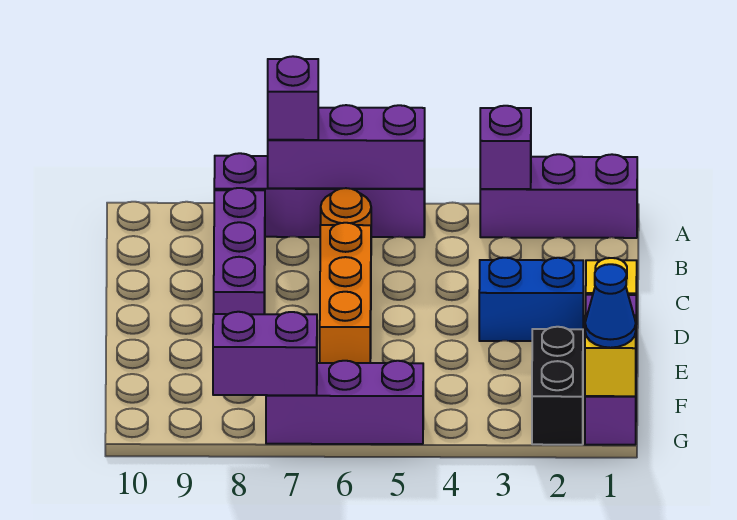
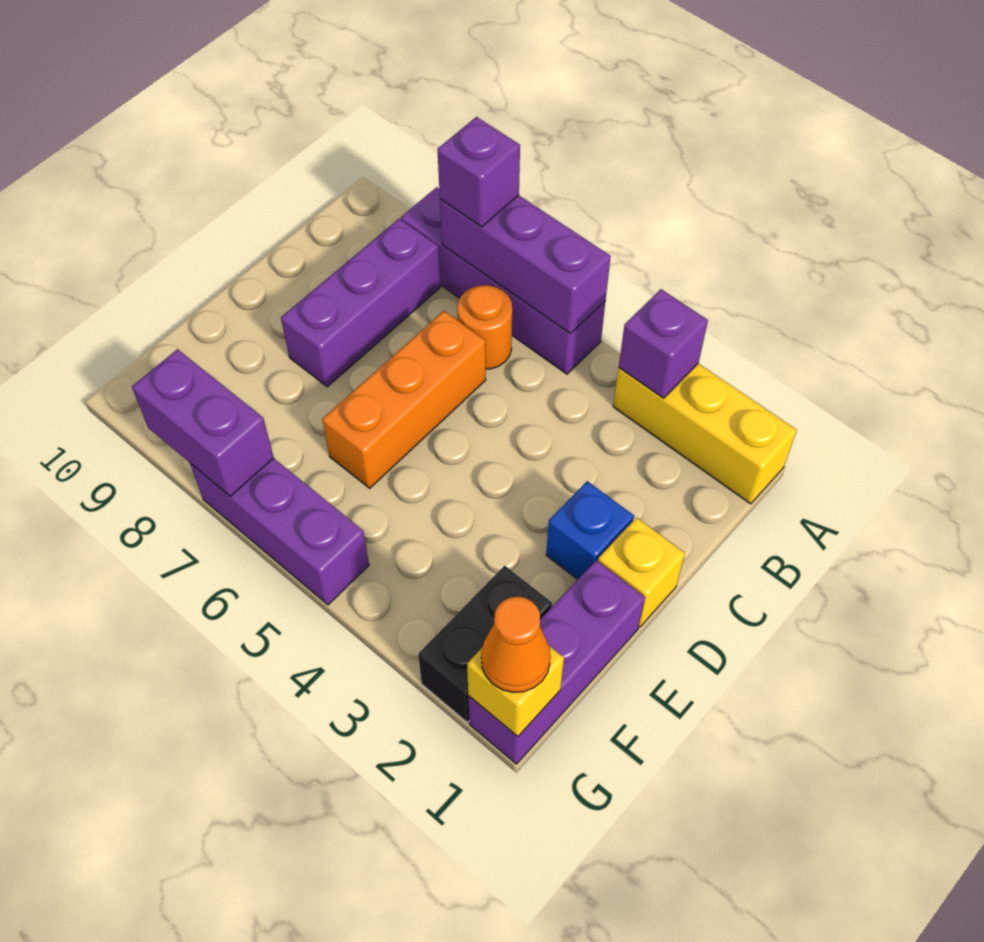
purple brick A1:A3 level 1 -> yellow brick A1:A3 level 1
blue brick D2:D3 level 1 -> blue brick D2 level 1
blue cone G1 level 3 -> orange cone G1 level 3

